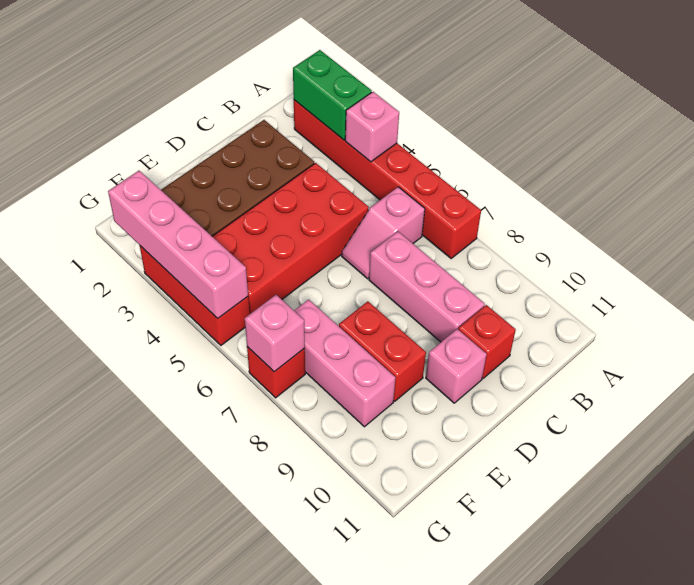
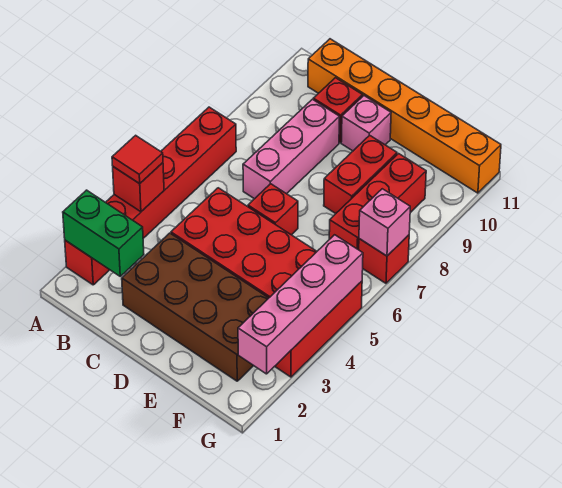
green brick A2:A3 level 2 -> green brick A2:B2 level 2
pink brick A4 level 2 -> red brick A4 level 2
none -> red tile A4 level 3
pink slope B6:C6 level 1 top B -> none
none -> orange brick B11:G11 level 1
none -> red brick D6 level 1
pink brick F7:F9 level 1 -> red brick F7:F9 level 1

